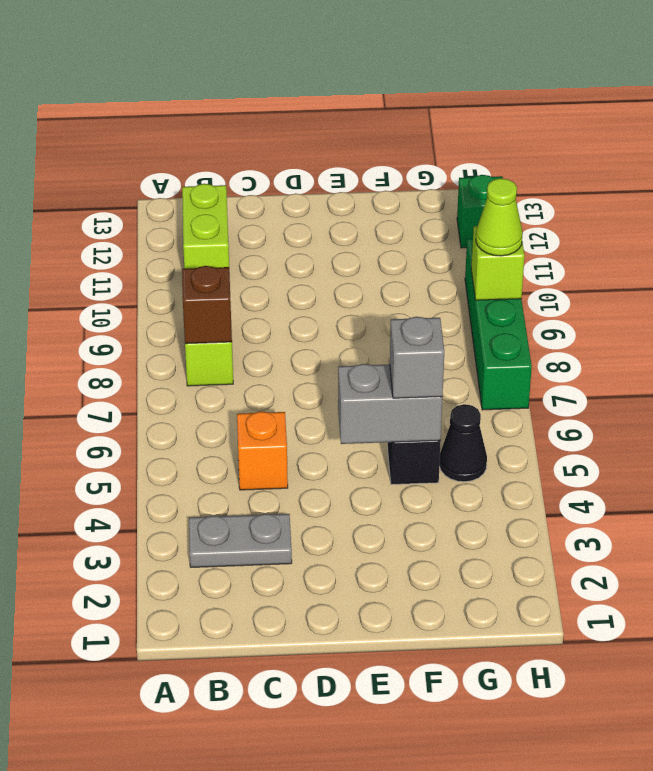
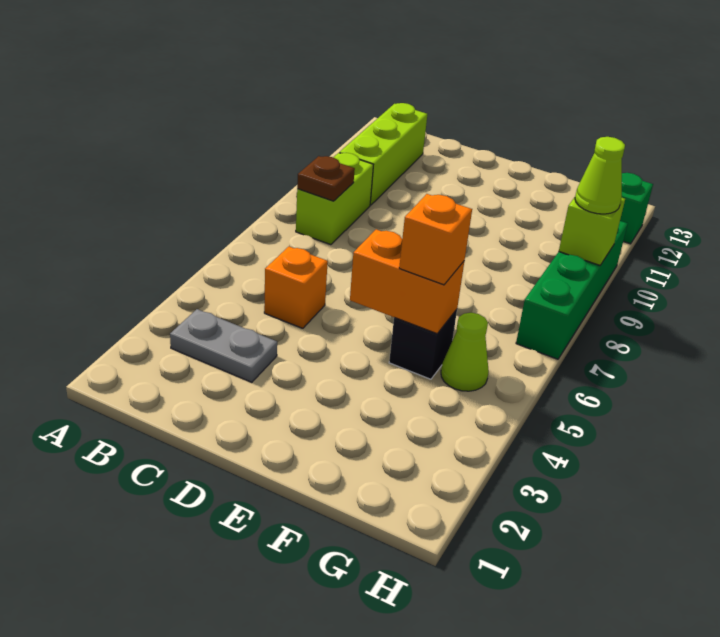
brown brick B8 level 2 -> brown plate B8 level 2
lime brick B11:B12 level 1 -> lime brick B10:B12 level 1
grey brick E5:F5 level 2 -> orange brick E5:F5 level 2
grey brick F5 level 3 -> orange brick F5 level 3
black cone G5 level 1 -> lime cone G5 level 1

